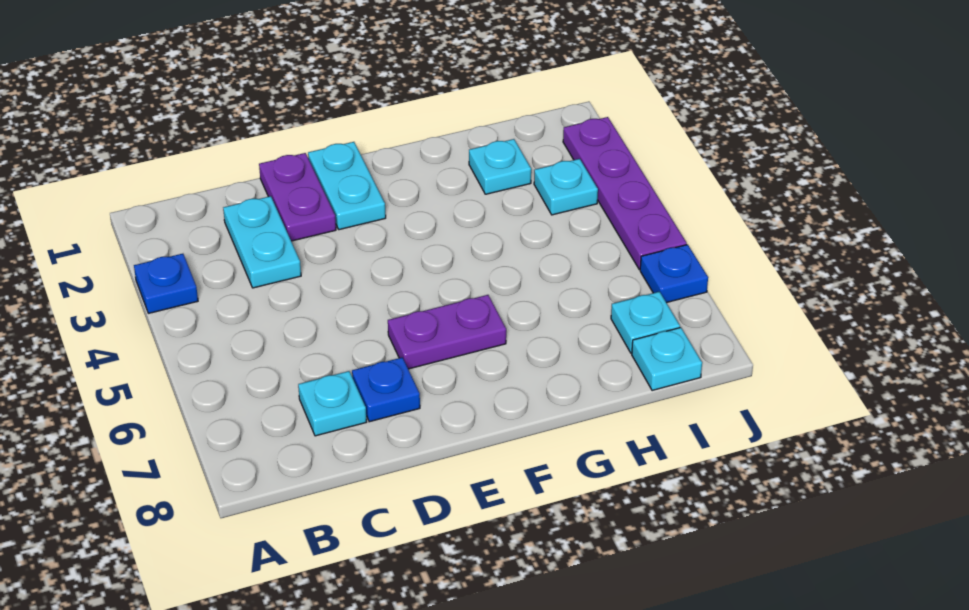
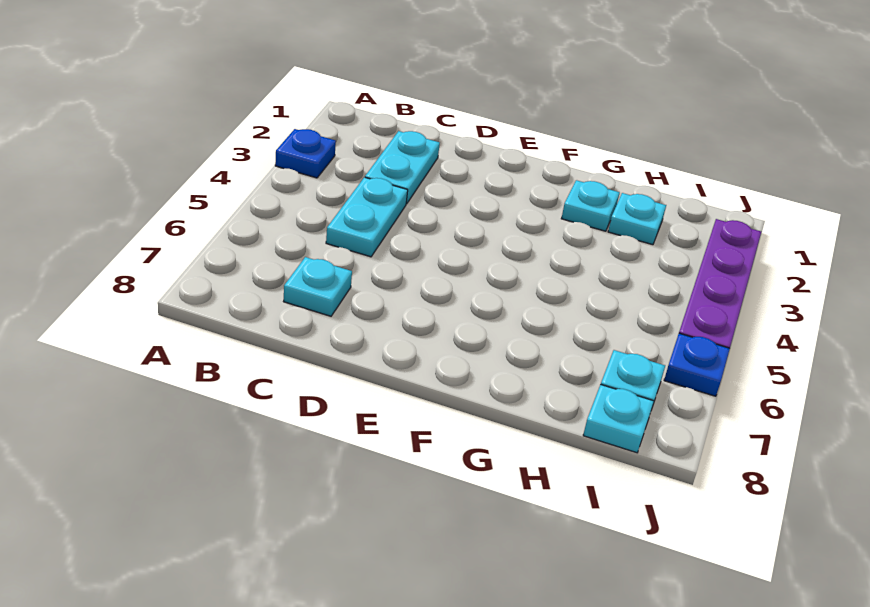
purple plate D1:D2 level 1 -> none
blue plate D7 level 1 -> none
cyan plate E1:E2 level 1 -> cyan plate C4:C5 level 1
purple plate E6:F6 level 1 -> none
cyan plate I3 level 1 -> cyan plate G2 level 1

